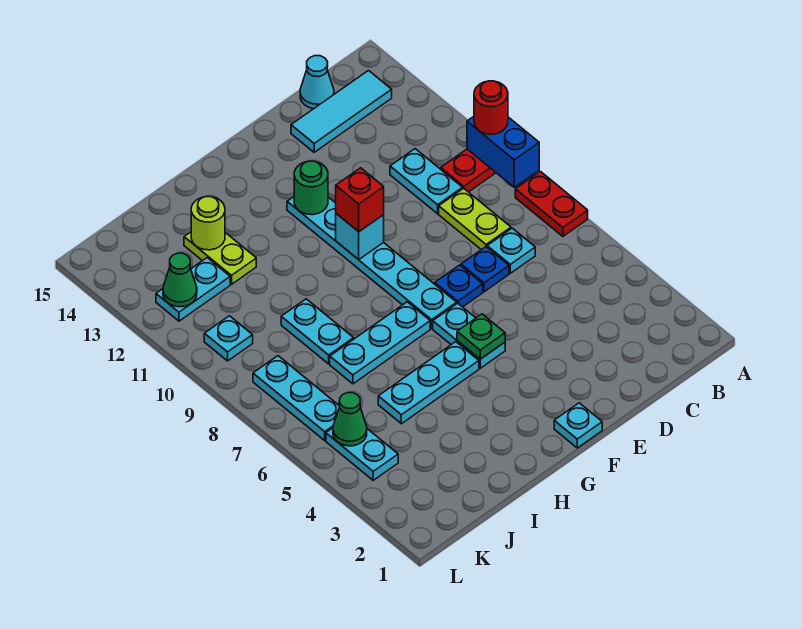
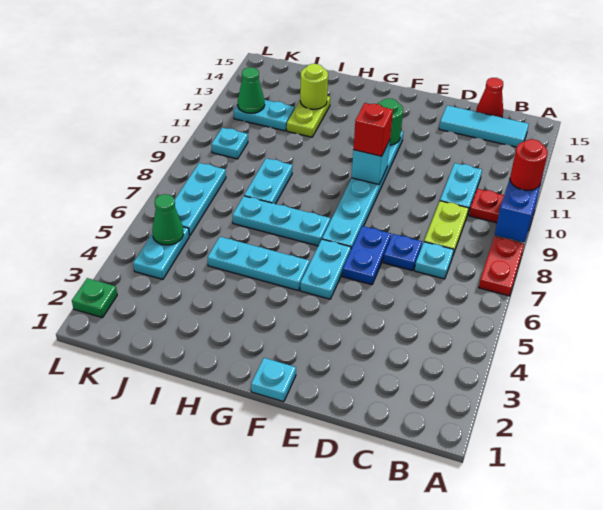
cyan cone C15 level 1 -> red cone C15 level 1
blue plate E7 level 1 -> blue plate E6:E7 level 1
green plate F5 level 2 -> green plate L2 level 1

